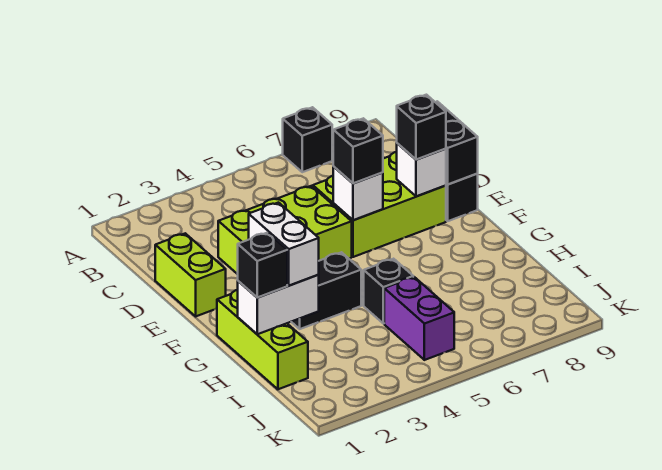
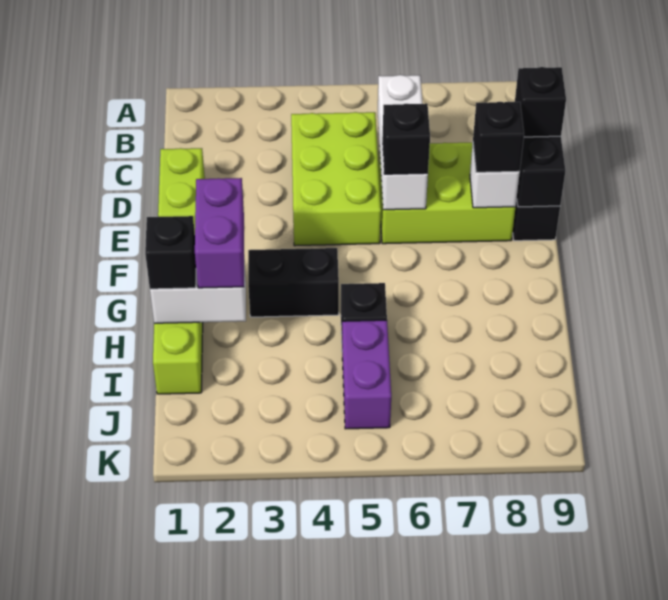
black brick A7 level 1 -> black brick D9 level 3
lime brick D3:E5 level 1 -> lime brick C4:E5 level 1
white brick E6 level 2 -> white brick C6:E6 level 2
white brick G2:H2 level 3 -> purple brick G2:H2 level 3

